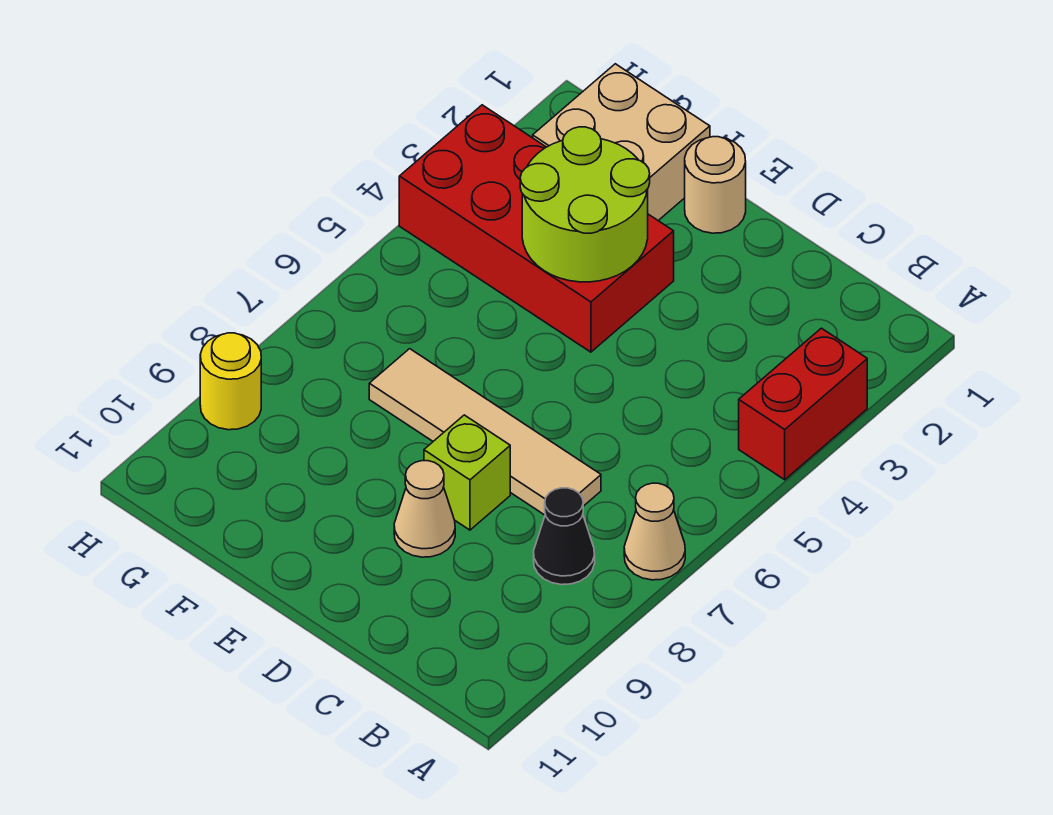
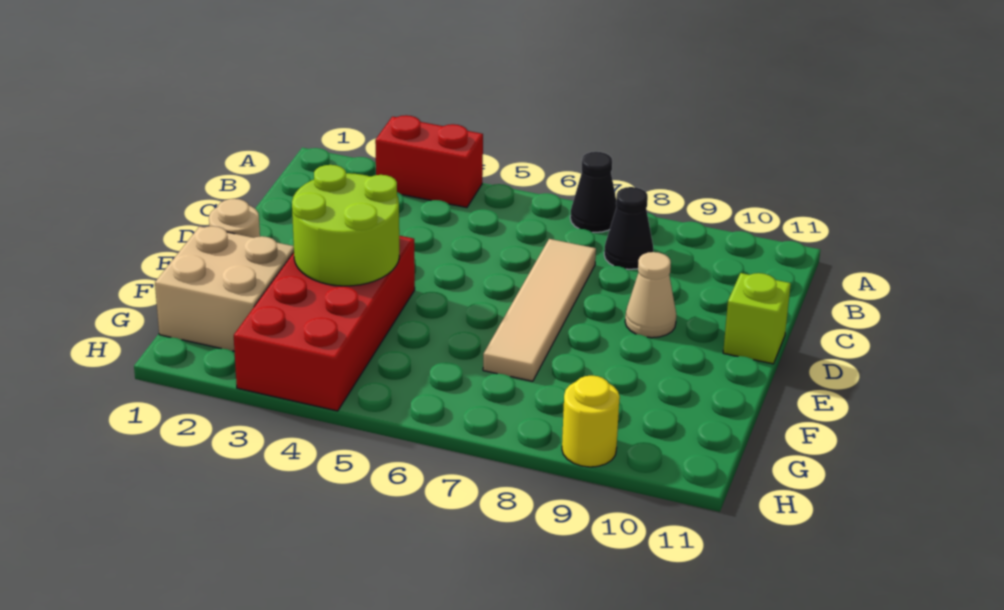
tan cone A7 level 1 -> black cone A7 level 1
lime brick D8 level 1 -> lime brick D11 level 1

